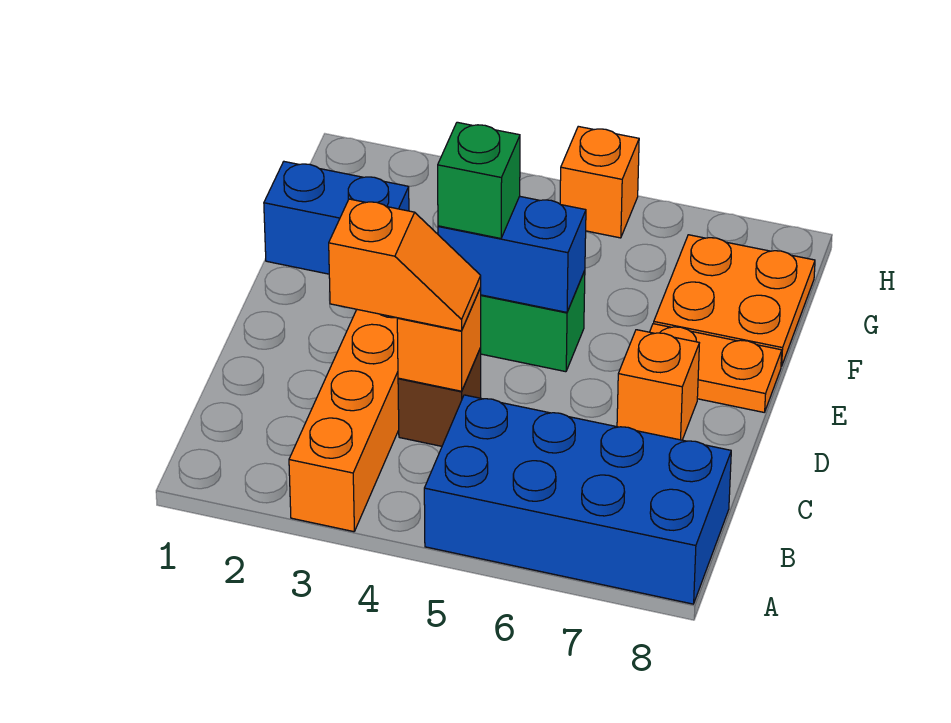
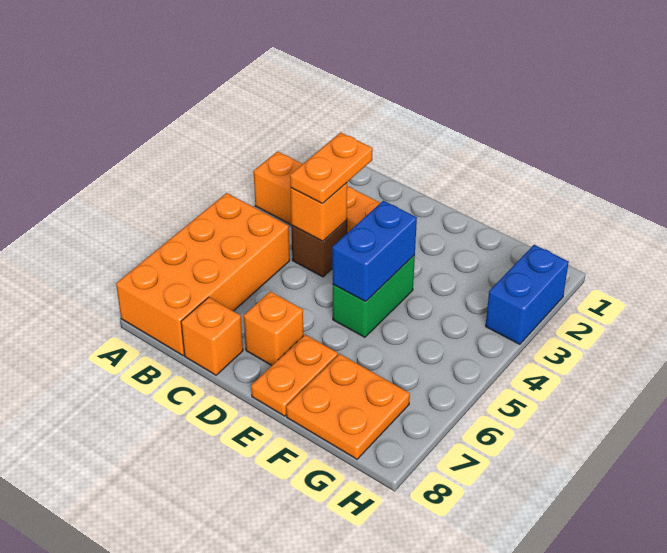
blue brick A5:B8 level 1 -> orange brick A5:B8 level 1
orange slope C3:C4 level 3 top 3 -> orange plate C3:C4 level 3
green brick E4 level 3 -> none
blue brick F1:F2 level 1 -> blue brick H2:H3 level 1
orange brick H5 level 1 -> orange brick C8 level 1

